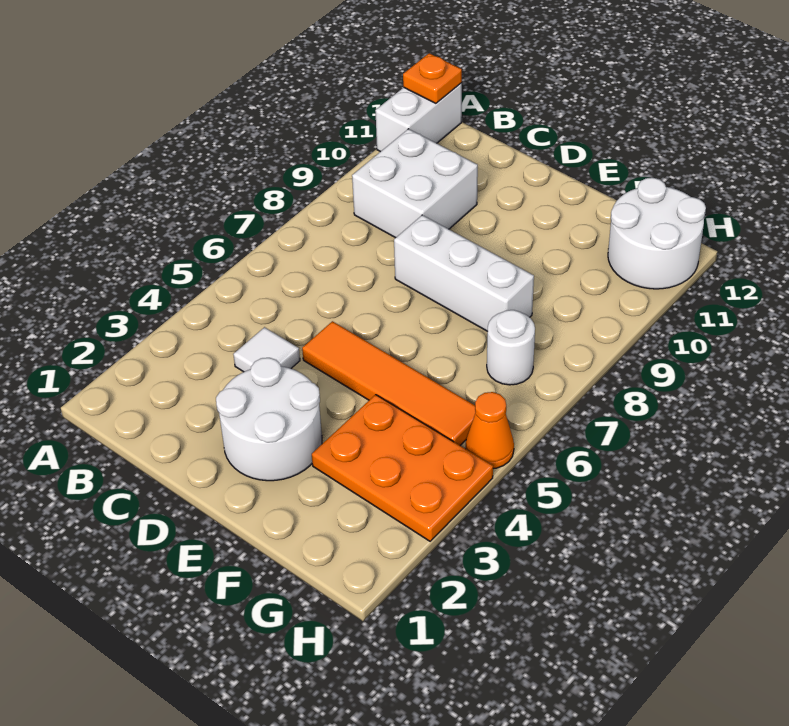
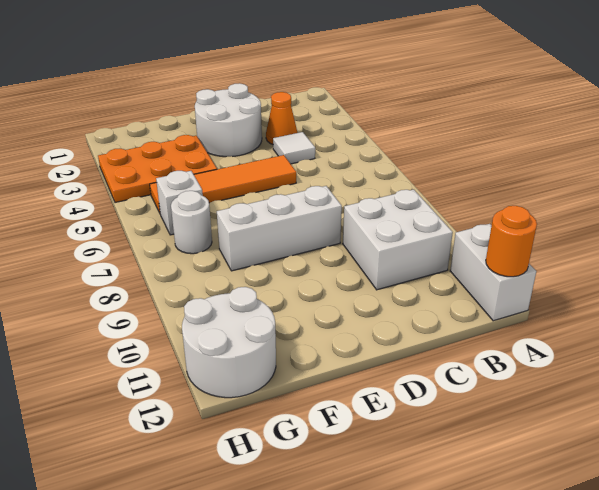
orange plate A12 level 2 -> orange round brick A12 level 2
none -> white brick G6 level 1
orange cone H5 level 1 -> orange cone C3 level 1

